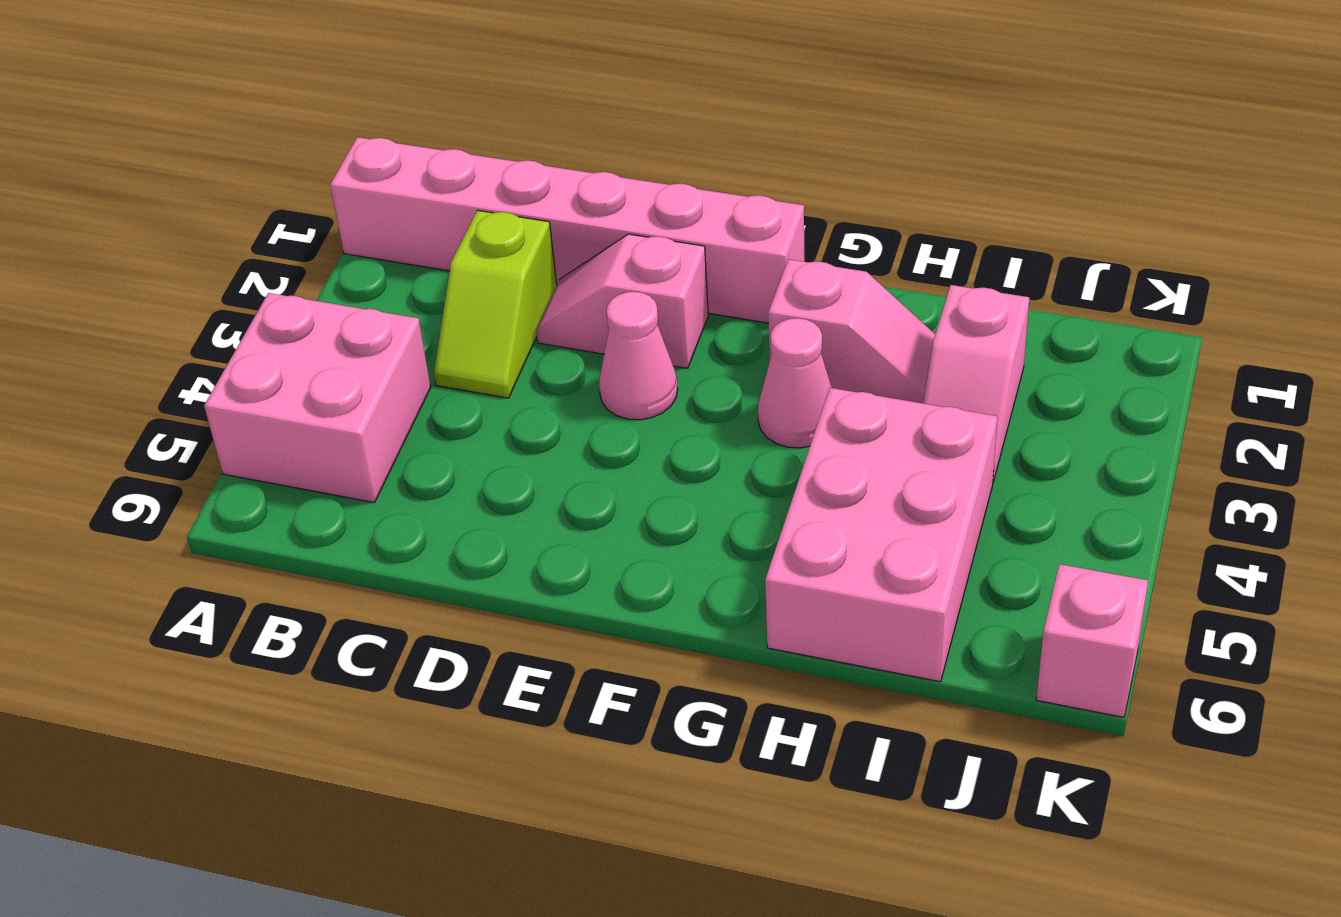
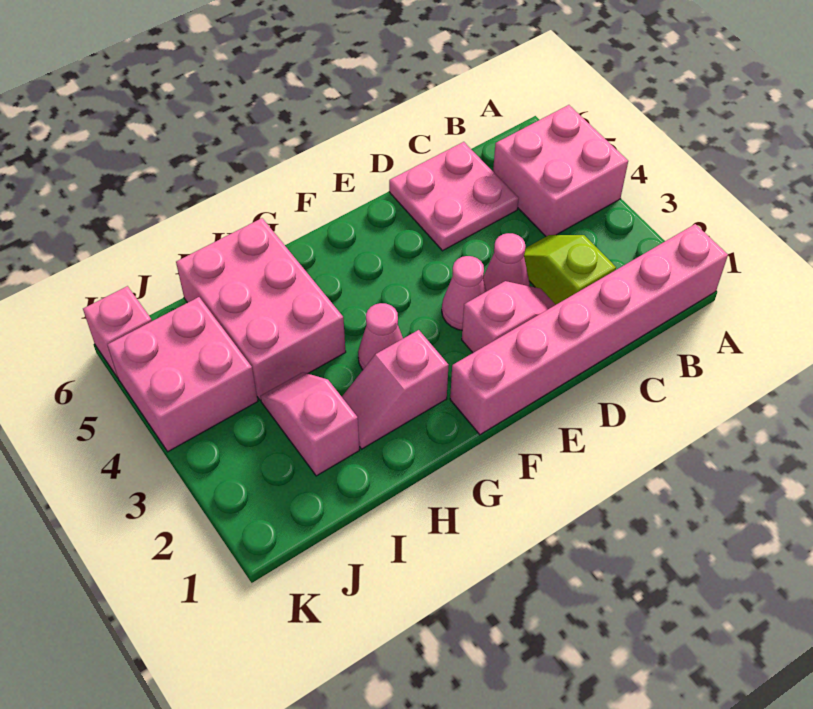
none -> pink plate C5:D6 level 1
none -> pink cone D3 level 1
none -> pink brick J4:K5 level 1

